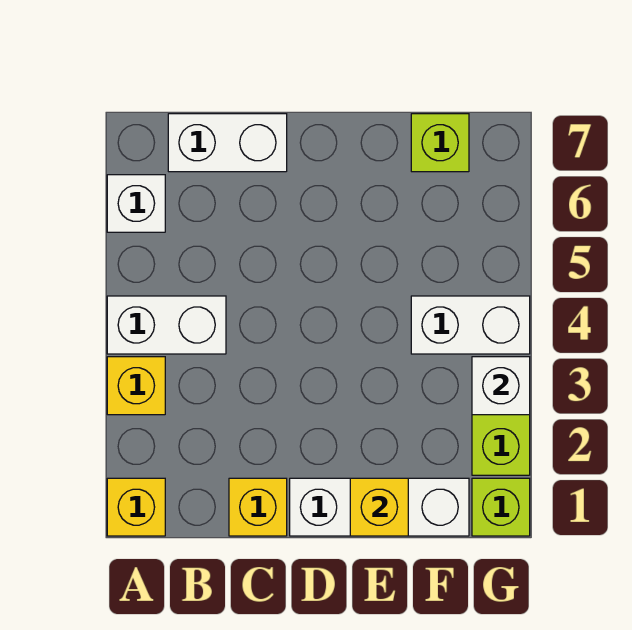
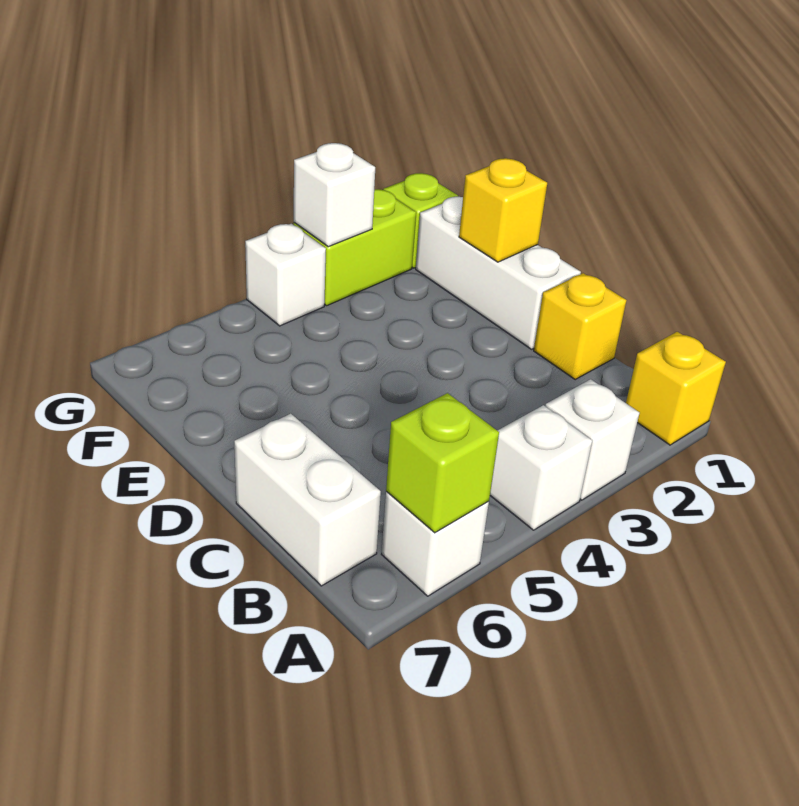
yellow brick A3 level 1 -> white brick A3 level 1
white brick A4:B4 level 1 -> white brick A4 level 1
white brick F4:G4 level 1 -> white brick G4 level 1
lime brick F7 level 1 -> lime brick A6 level 2

